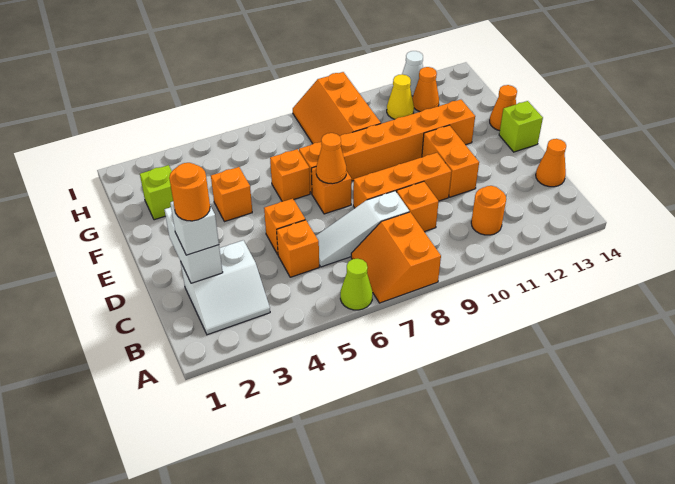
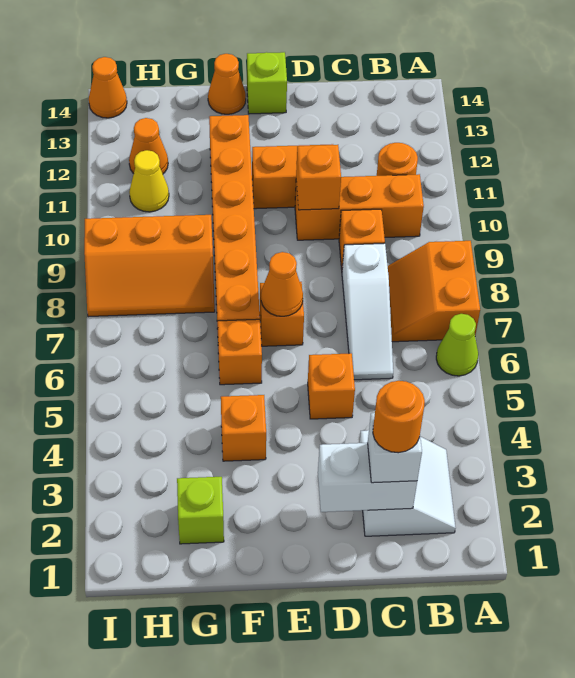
orange slope A7:B8 level 1 top 8 -> orange slope A7:B8 level 1 top A
orange brick C5 level 1 -> orange brick D10 level 2
orange cone C14 level 1 -> orange cone I14 level 1
orange brick D8:D10 level 1 -> orange brick B10:D10 level 1
white cone I12 level 1 -> none

